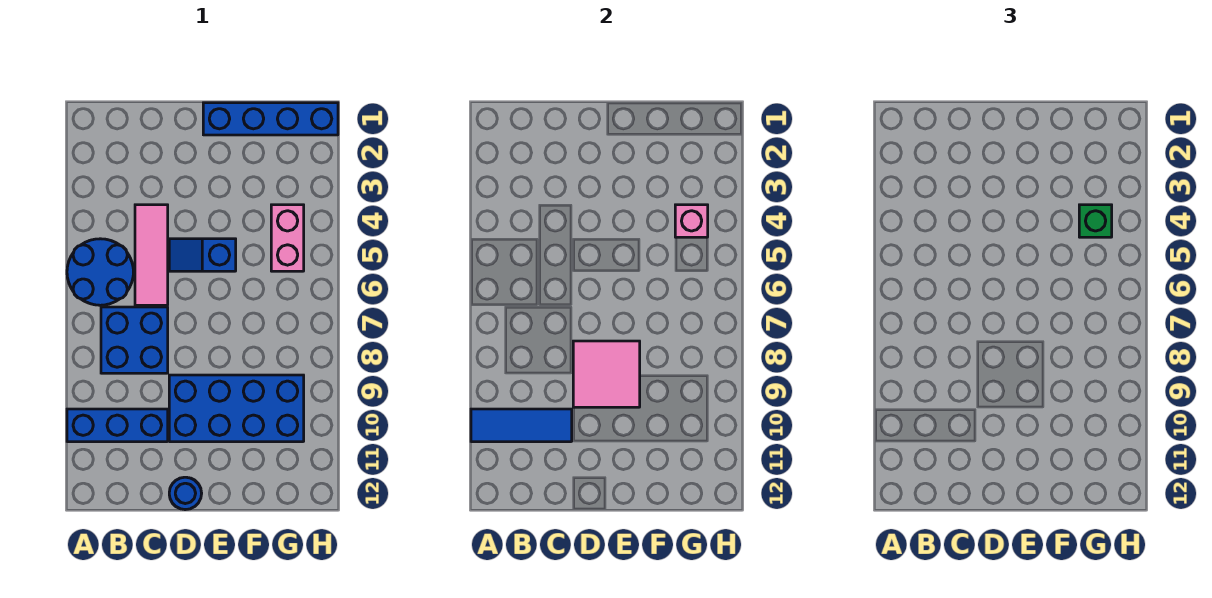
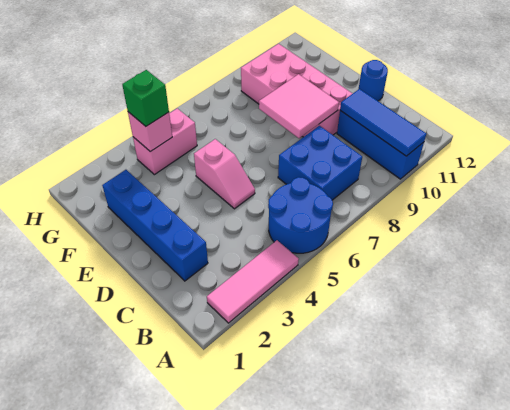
pink tile C4:C6 level 1 -> pink tile A2:A4 level 1
blue slope D5:E5 level 1 top E -> pink slope D5:E5 level 1 top E
blue brick D9:G10 level 1 -> pink brick D9:G10 level 1
blue brick E1:H1 level 1 -> blue brick C2:F2 level 1

